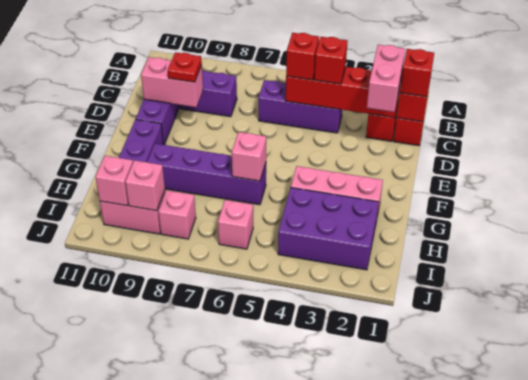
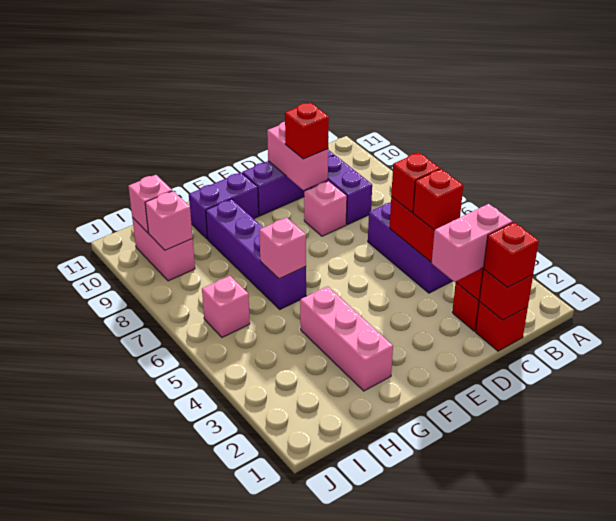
red plate D9 level 3 -> red brick D9 level 3
purple brick H2:I4 level 1 -> none
pink brick I8 level 1 -> pink brick D8 level 1

